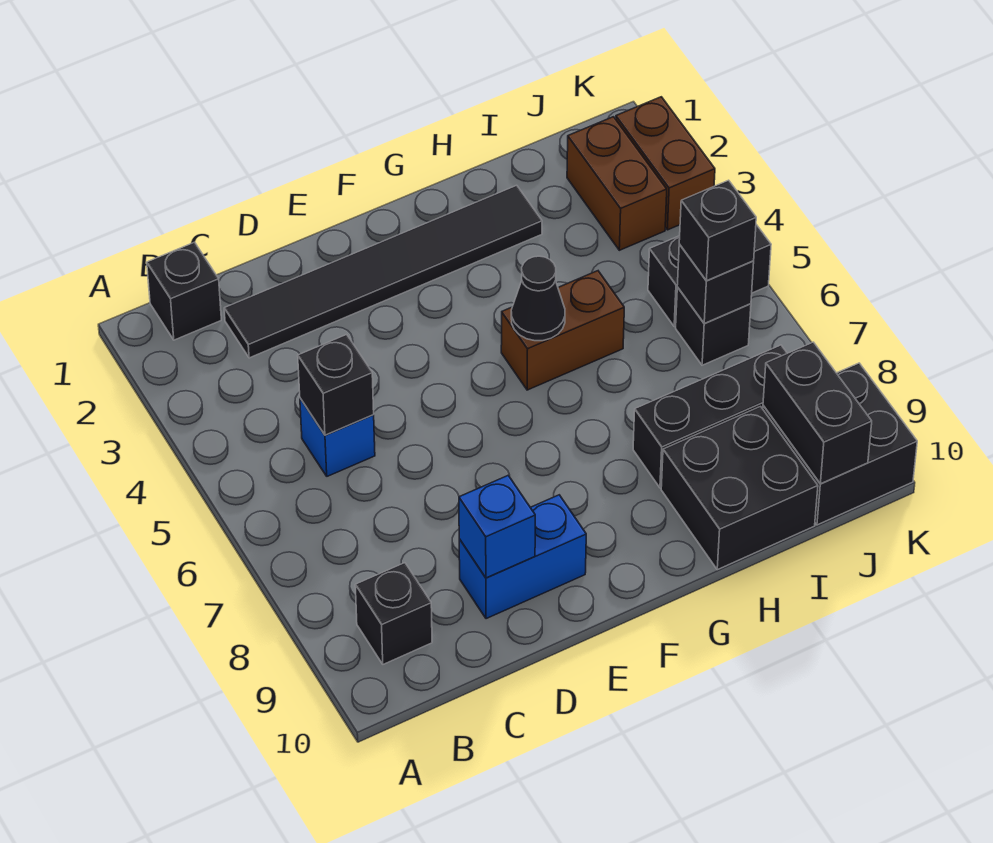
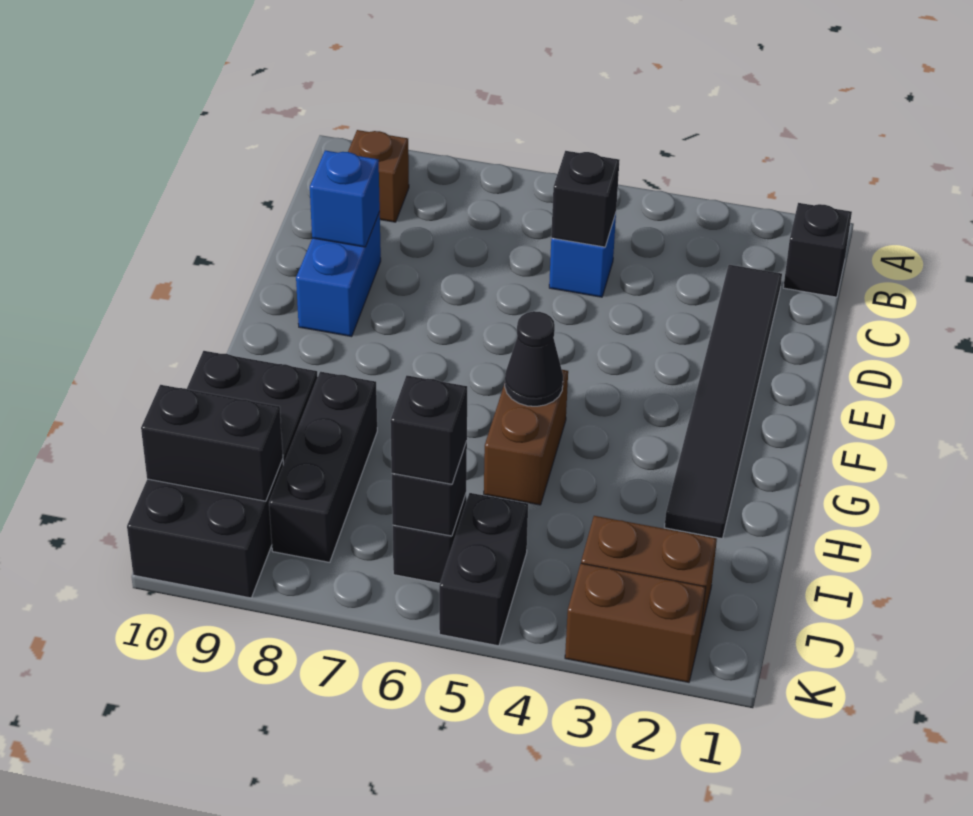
black brick B9 level 1 -> brown brick B9 level 1

